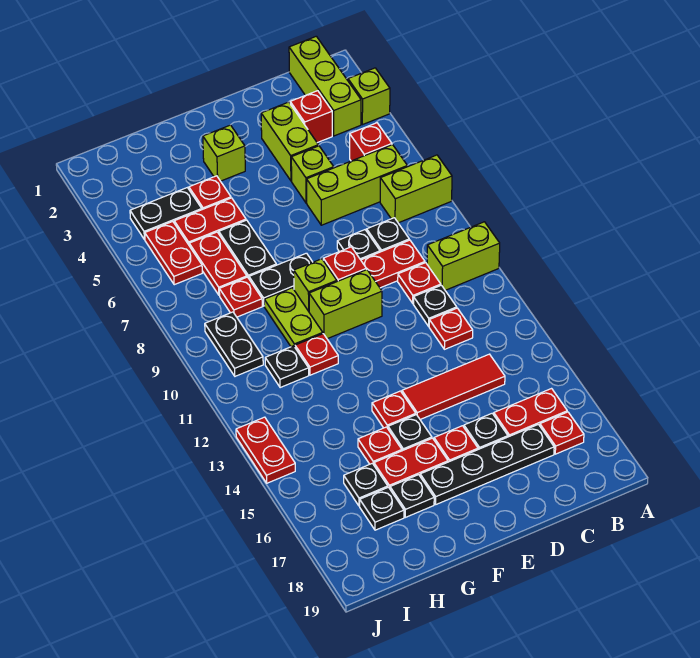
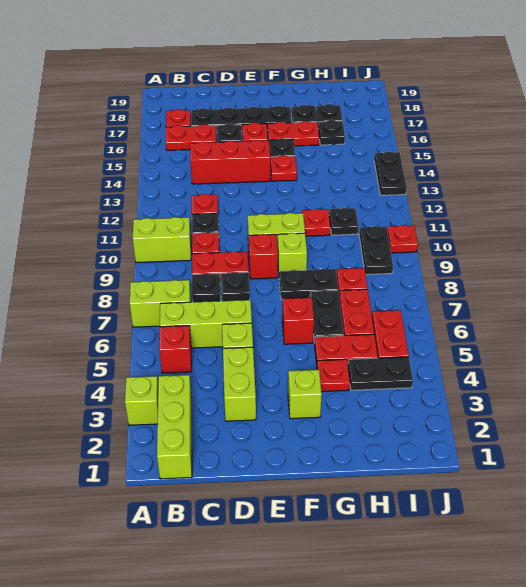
red brick C3 level 1 -> red brick F6 level 1
red tile C14:E14 level 1 -> red brick C14:E14 level 1
lime plate G9:G10 level 1 -> none
red plate G15 level 1 -> red plate J10 level 1
red plate J13:J14 level 1 -> black plate J13:J14 level 1

